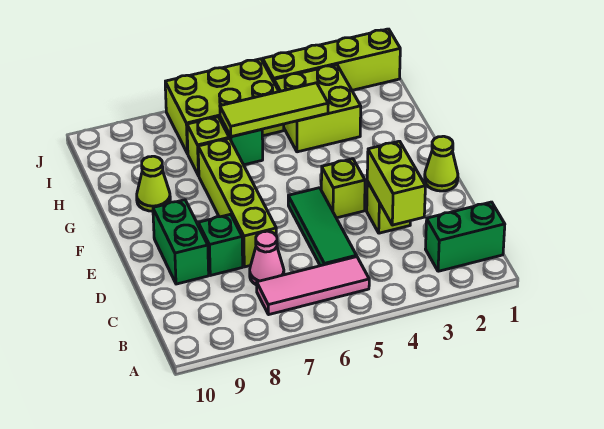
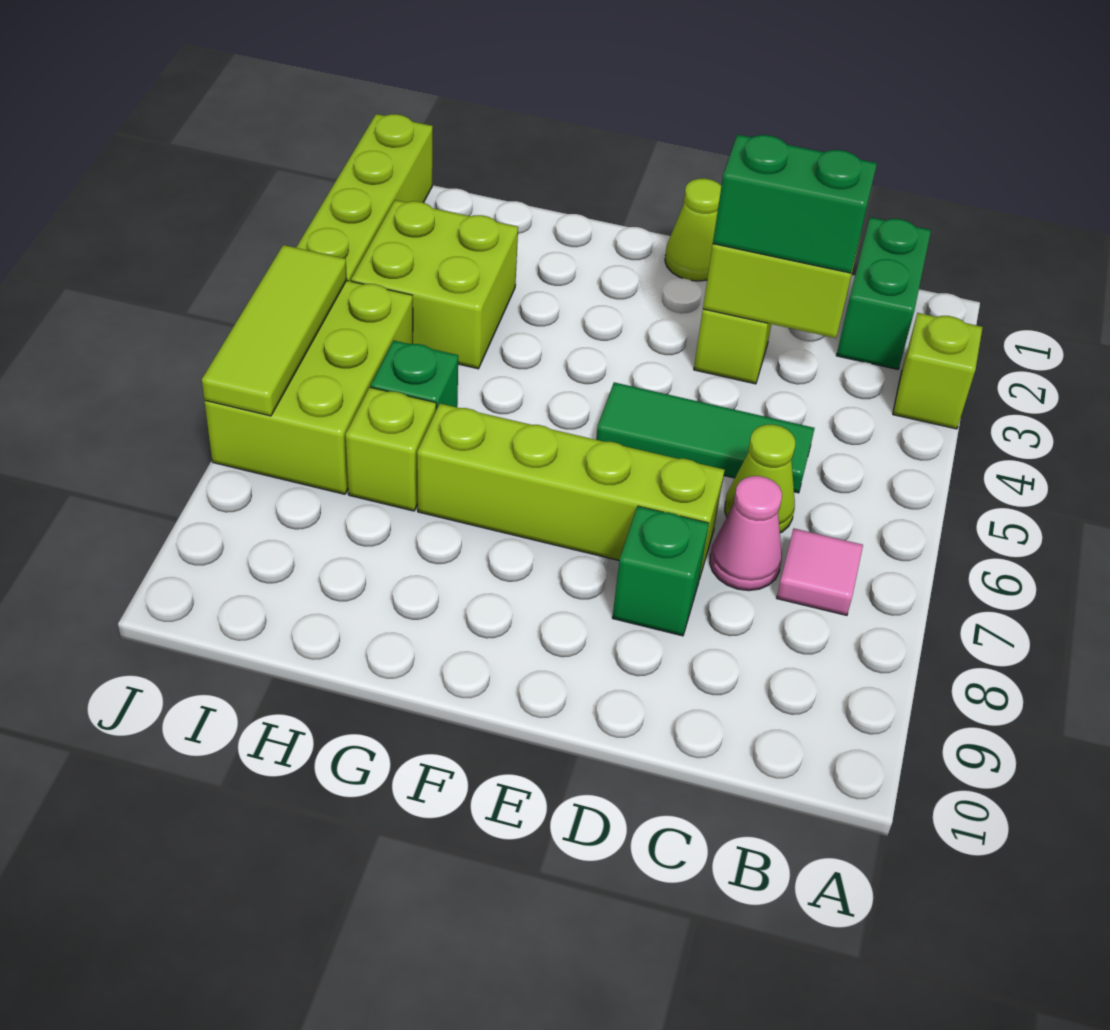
pink tile B5:B7 level 1 -> pink tile B7 level 1
green brick D9:E9 level 1 -> green brick C3:D3 level 3
lime brick E4 level 1 -> lime brick A3 level 1
lime cone G9 level 1 -> lime cone C6 level 1
lime tile H4:H6 level 2 -> lime tile J5:J7 level 2

